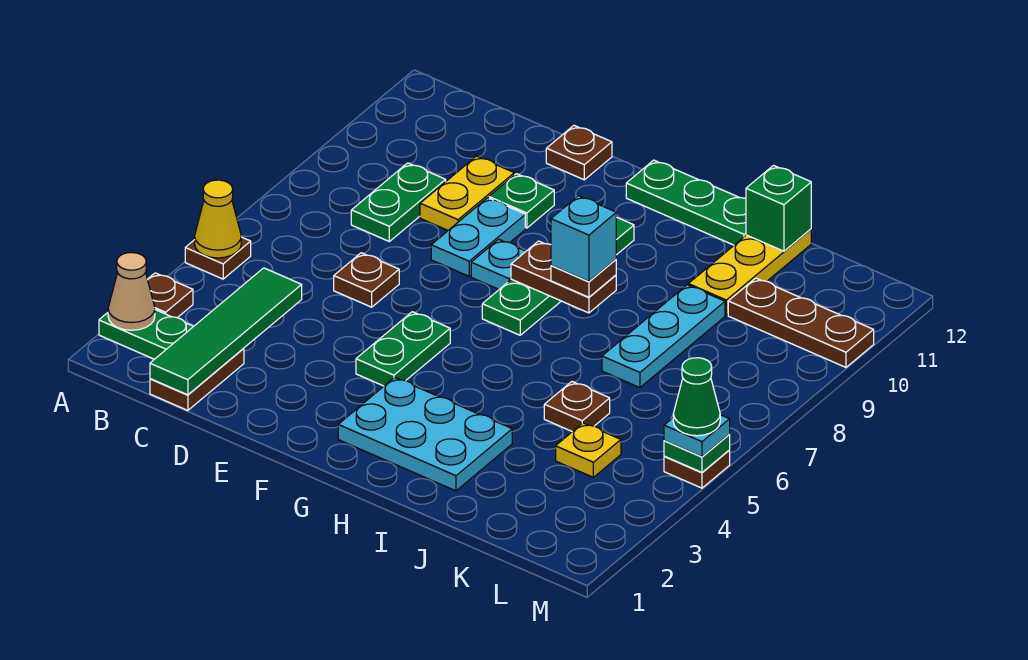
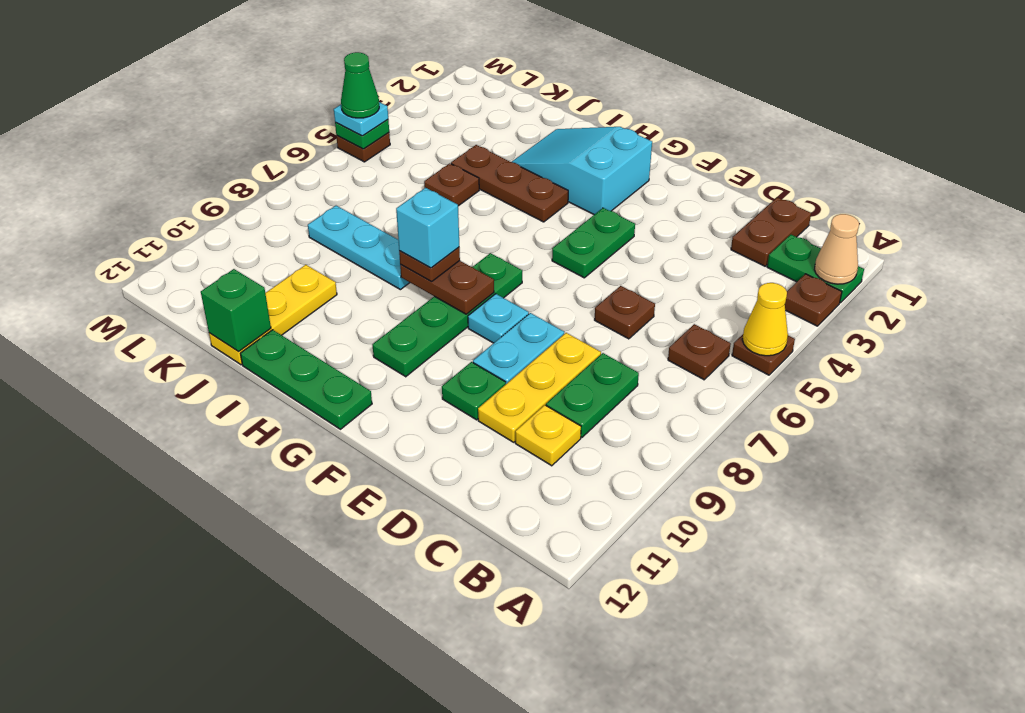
green tile C1:C4 level 2 -> none
yellow plate D9:D10 level 1 -> yellow plate D8:D10 level 1
brown plate E12 level 1 -> brown plate B6 level 1
cyan plate G2:I3 level 1 -> cyan slope G2:I3 level 1 top G
cyan plate J7:J9 level 1 -> cyan plate I8:K8 level 1
yellow plate K4 level 1 -> yellow plate C10 level 1
brown plate K10:M10 level 1 -> brown plate H4:J4 level 1

